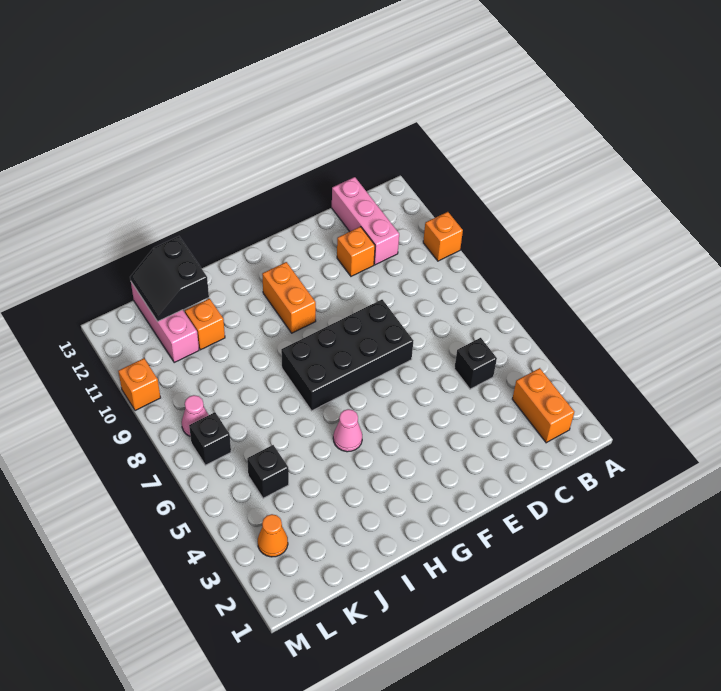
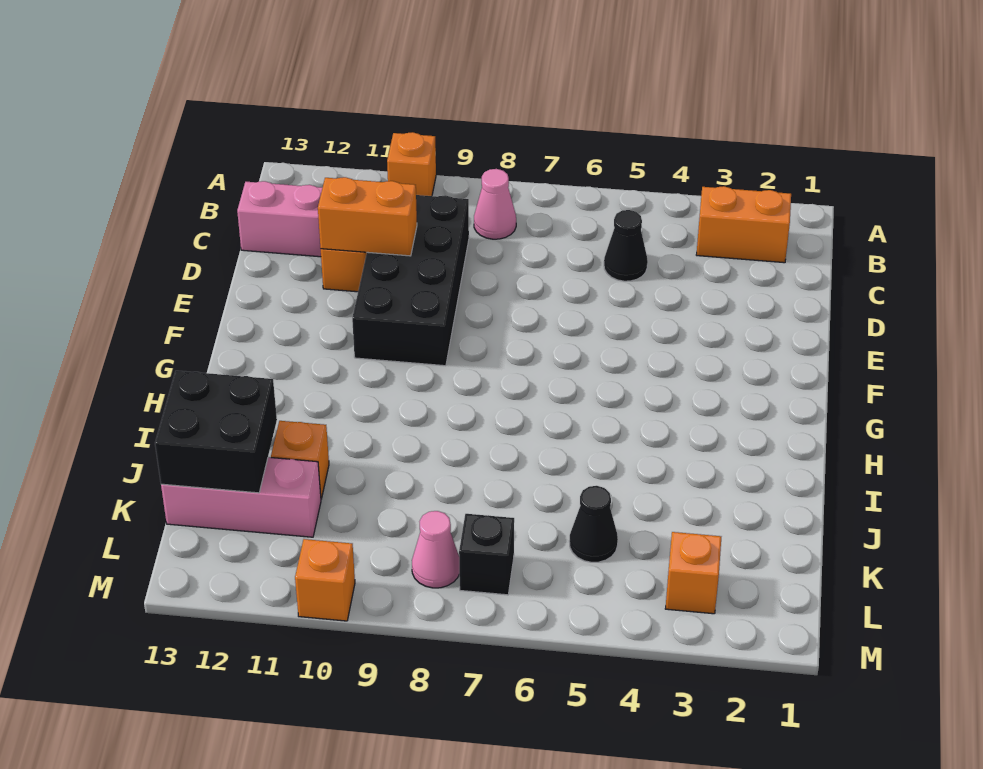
black brick C5 level 1 -> black cone C5 level 1
black brick E7:H8 level 1 -> black brick C9:F10 level 1
orange brick G10:G11 level 1 -> orange brick D10:D11 level 2
pink cone H5 level 1 -> pink cone B8 level 1
black slope J12:K13 level 2 top J -> black brick J12:K13 level 2
black brick K5 level 1 -> black cone K5 level 1
orange cone L3 level 1 -> orange brick L3 level 1

